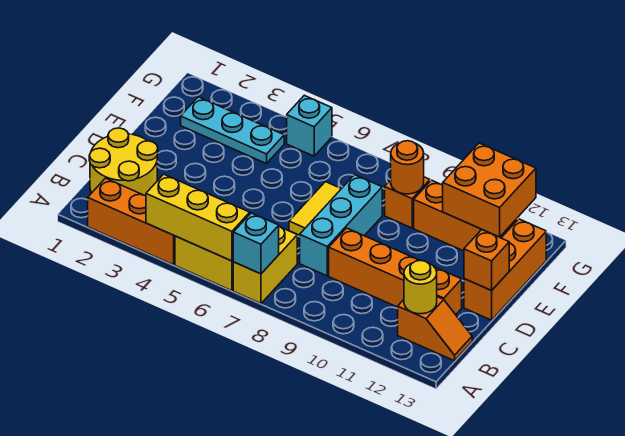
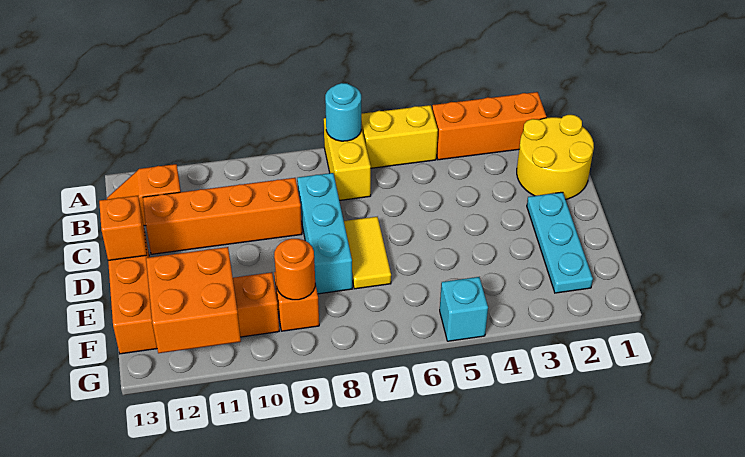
yellow brick A4:A6 level 2 -> none
cyan brick A7 level 2 -> cyan round brick A7 level 2
yellow round brick B12 level 2 -> none
cyan plate F2:F4 level 1 -> cyan plate D2:F2 level 1

